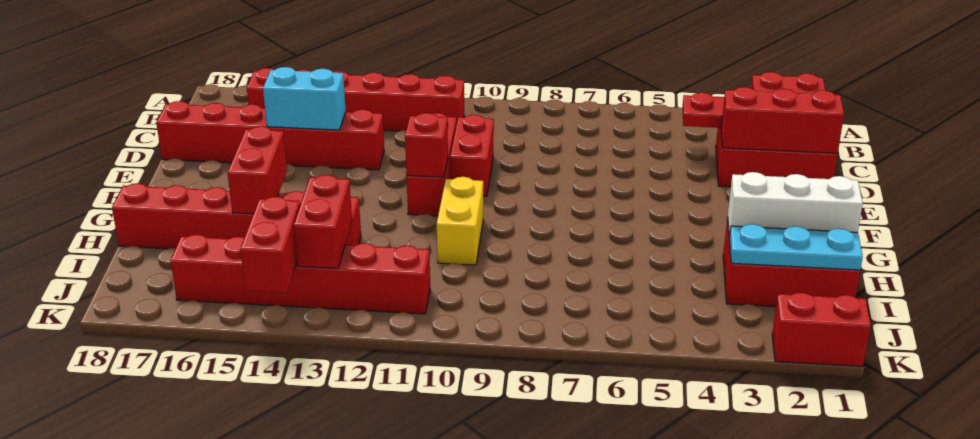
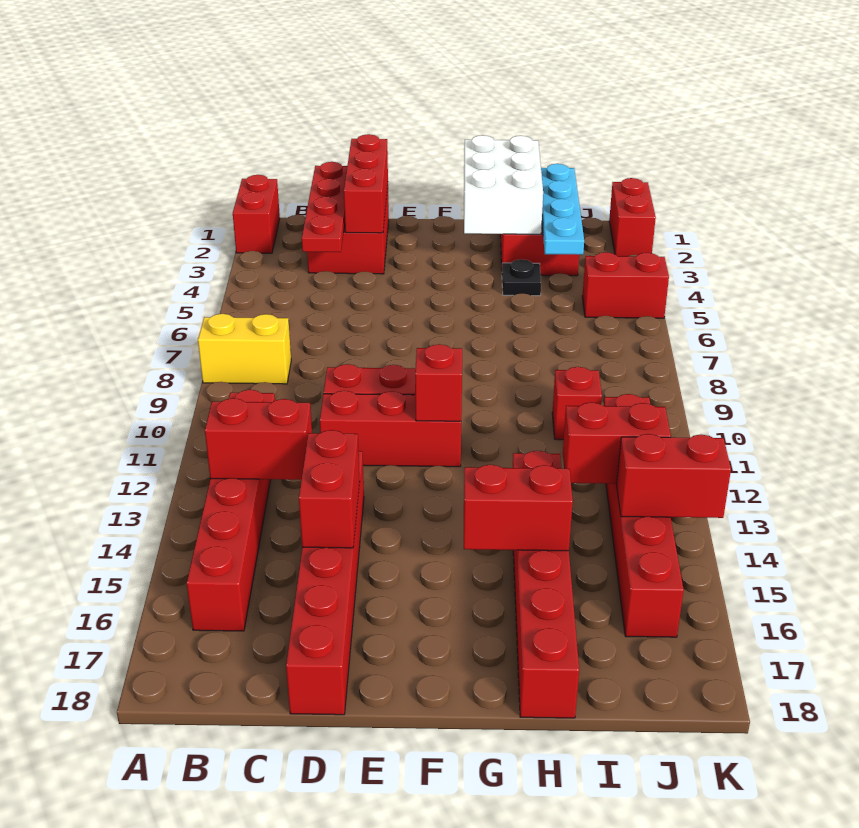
none -> red brick B13:C13 level 2
cyan brick D14:D15 level 2 -> red brick D14:D15 level 2
yellow brick G10:H10 level 1 -> yellow brick A8:B8 level 1
white brick H1:H3 level 2 -> white brick G1:H3 level 2
none -> black plate H4 level 1
cyan plate I1:I3 level 2 -> cyan plate I1:I4 level 2
none -> red brick I10 level 1
none -> red brick J5:K5 level 1

